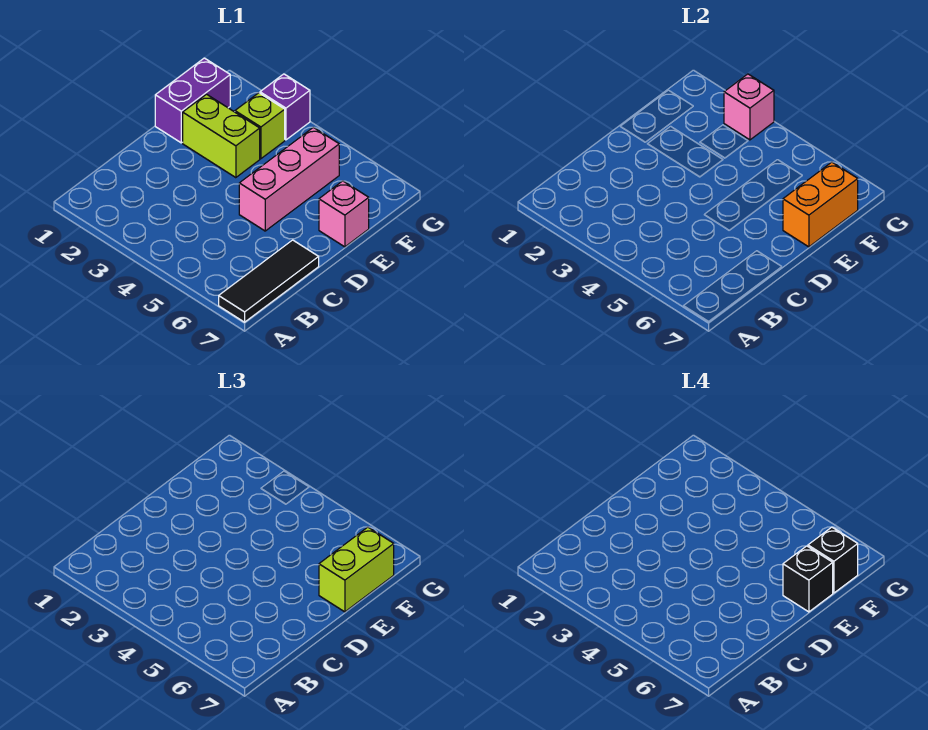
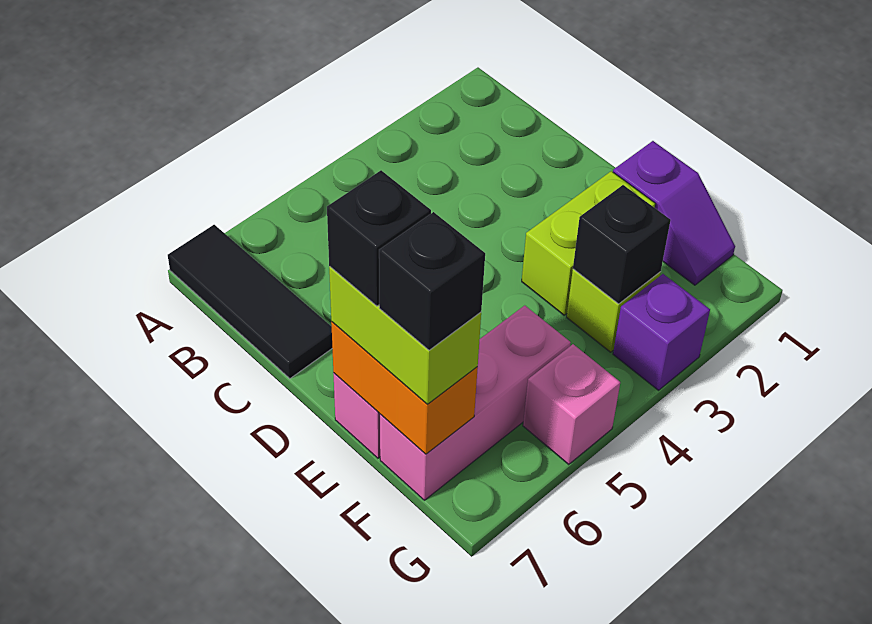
pink brick D5:F5 level 1 -> pink brick F5:F7 level 1
purple brick E1:F1 level 1 -> purple slope E1:F1 level 1 top E
none -> black brick F3 level 2
pink brick G3 level 2 -> pink brick G5 level 1

